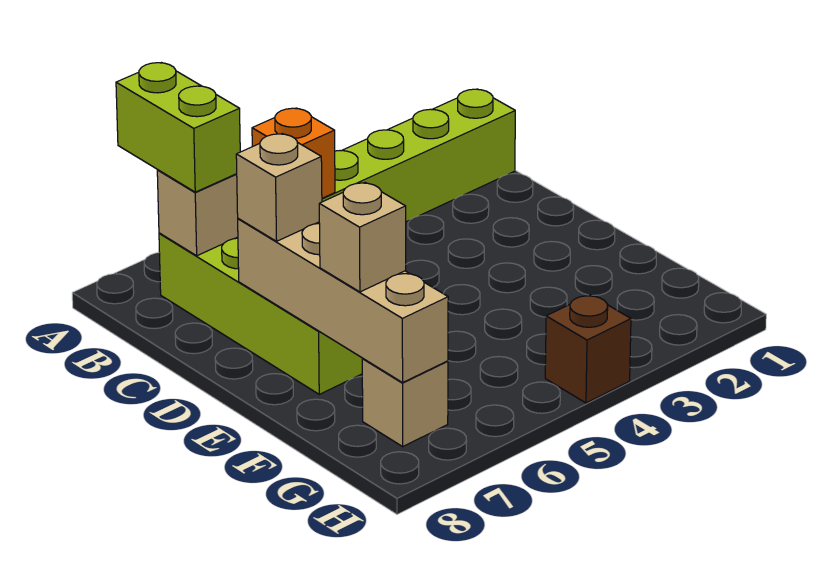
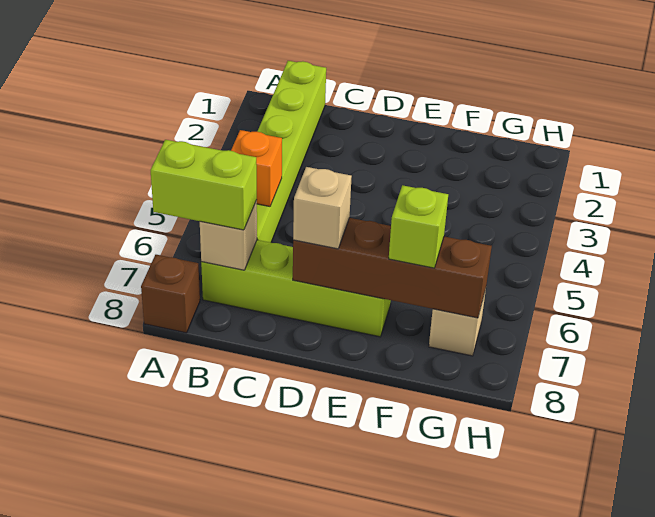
tan brick D7:G7 level 2 -> brown brick D7:G7 level 2
tan brick F7 level 3 -> lime brick F7 level 3
brown brick H4 level 1 -> brown brick A8 level 1

